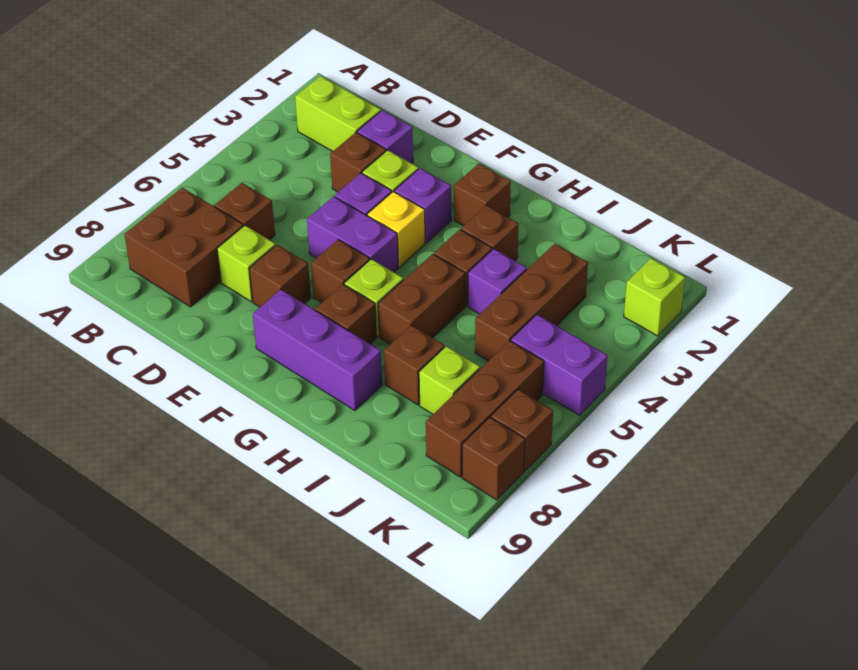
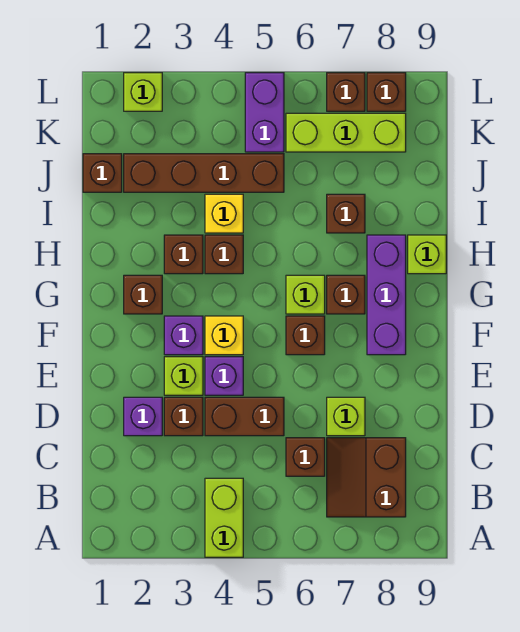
lime brick B2:C2 level 1 -> lime brick A4:B4 level 1
brown brick B7:C8 level 1 -> brown slope B7:C8 level 1 top 8
purple brick E5:F5 level 1 -> none
brown brick E7 level 1 -> brown brick J1 level 1
brown brick H5:H6 level 1 -> brown brick D4:D5 level 1
purple brick I4 level 1 -> yellow brick I4 level 1
brown brick J3:J5 level 1 -> brown brick J2:J5 level 1
lime brick J7 level 1 -> lime brick H9 level 1
brown brick K6:K8 level 1 -> lime brick K6:K8 level 1

